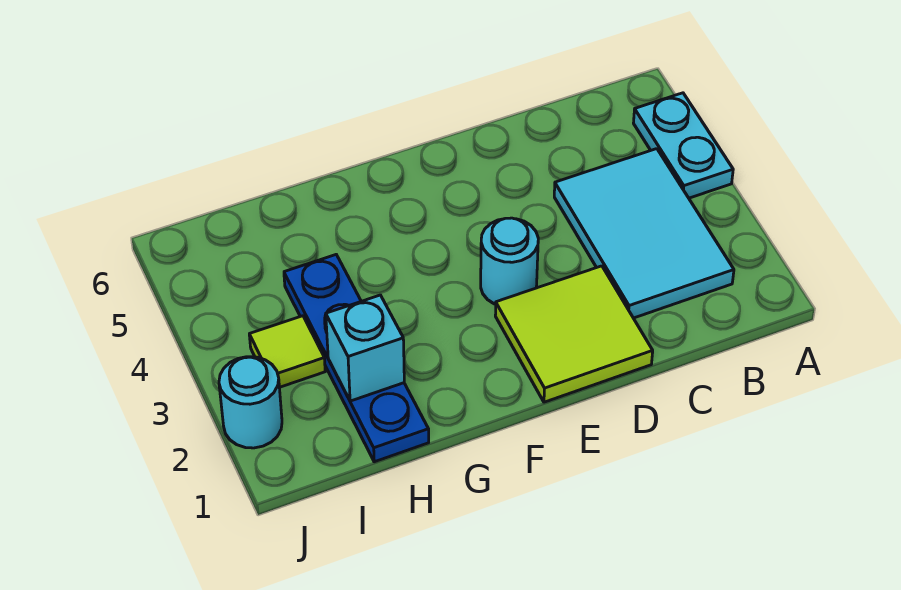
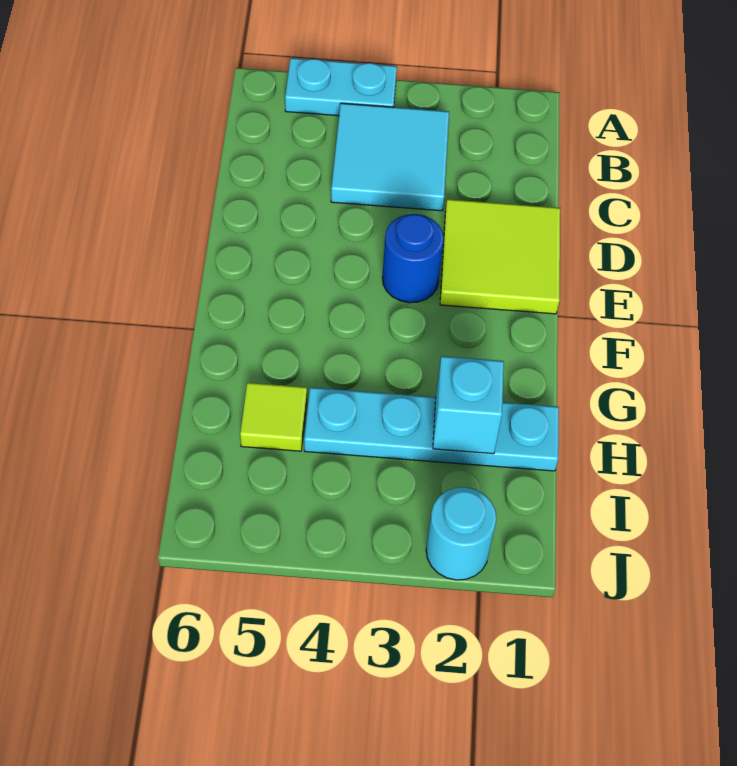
cyan tile B2:C4 level 1 -> cyan tile B3:C4 level 1
cyan round brick E3 level 1 -> blue round brick E3 level 1
blue plate H1:H4 level 1 -> cyan plate H1:H4 level 1
lime tile I3 level 1 -> lime tile H5 level 1

